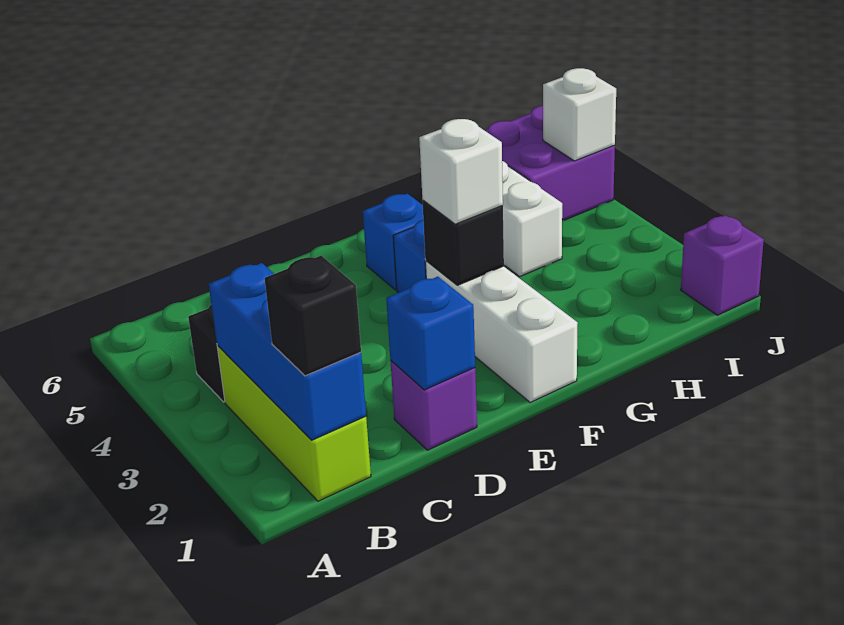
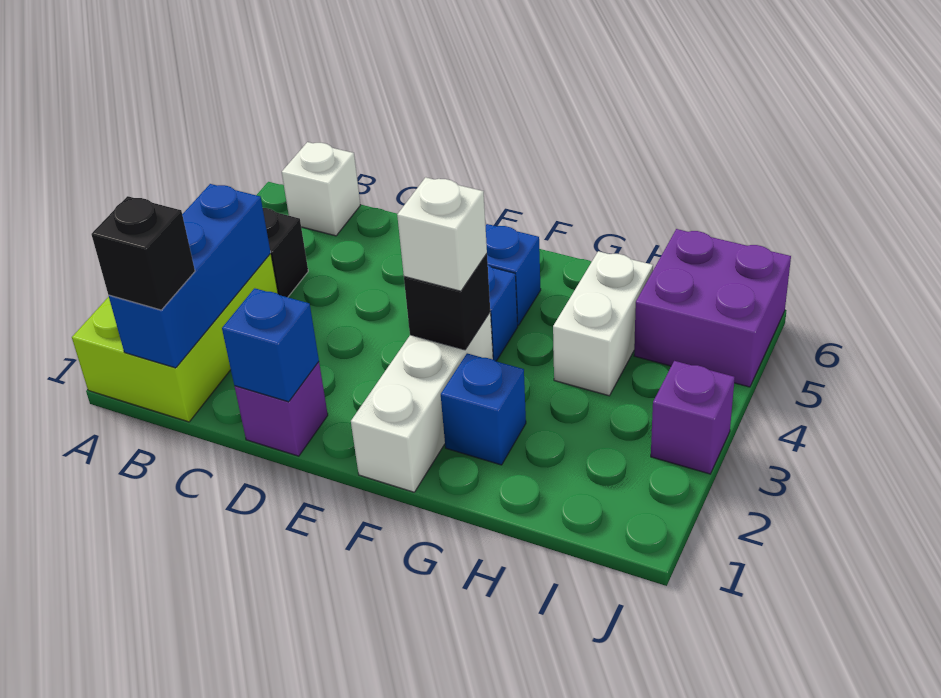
lime brick B1:B3 level 1 -> lime brick A1:B3 level 1
none -> blue brick G2 level 1
purple brick J1 level 1 -> purple brick J3 level 1
white brick J5 level 2 -> white brick B6 level 1

